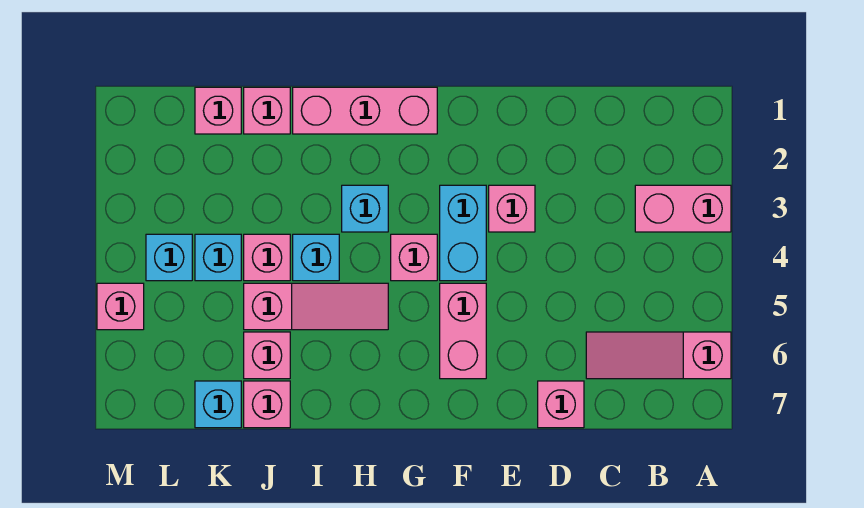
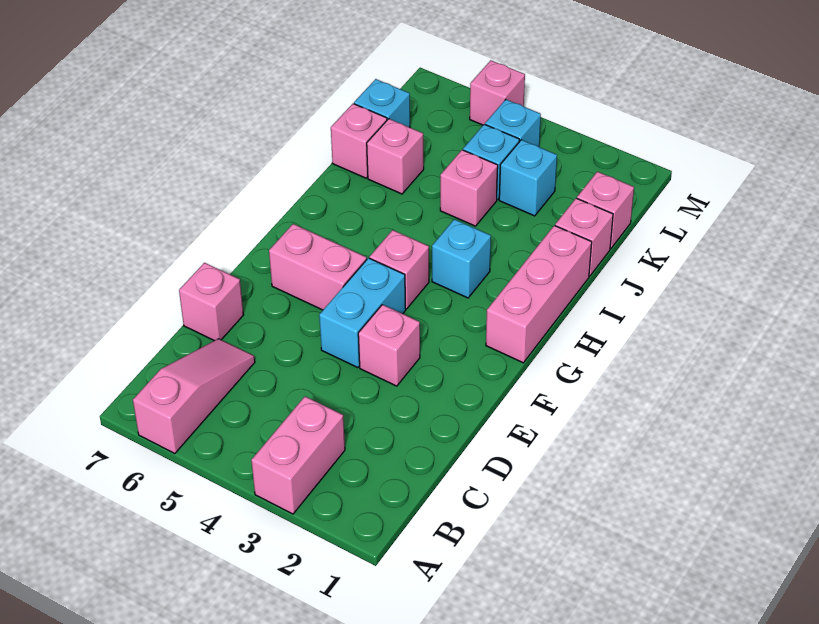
cyan brick F3:F4 level 1 -> cyan brick E4:F4 level 1
pink slope H5:J5 level 1 top J -> none
cyan brick I4 level 1 -> cyan brick K3 level 1

